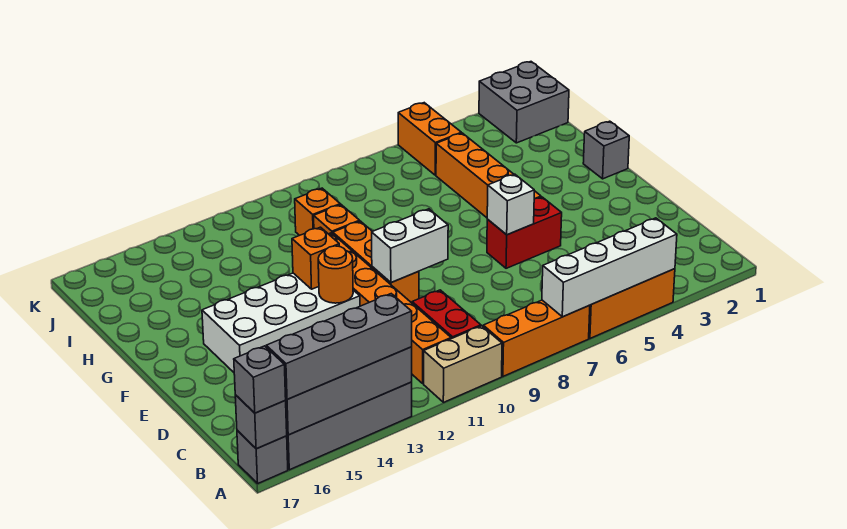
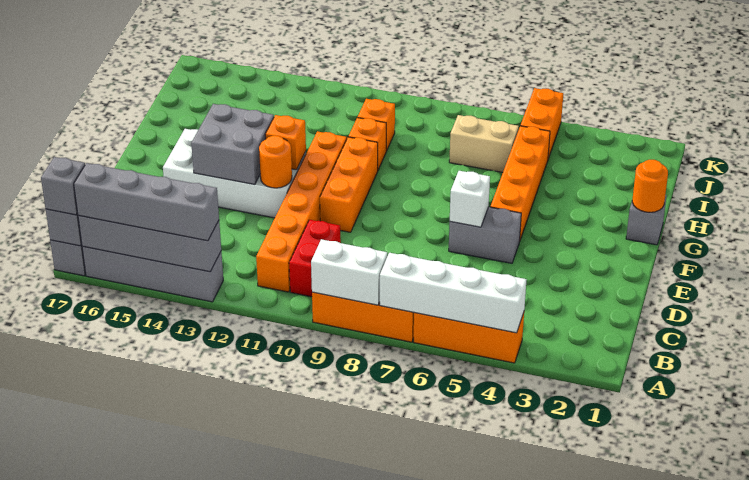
tan brick A10:A11 level 1 -> tan brick I6:I7 level 1
red brick E5:E6 level 1 -> grey brick E5:E6 level 1
white brick E9:E10 level 2 -> white brick A8:A9 level 2
none -> orange round brick G1 level 2
grey brick J1:K2 level 1 -> grey brick E13:F14 level 2

